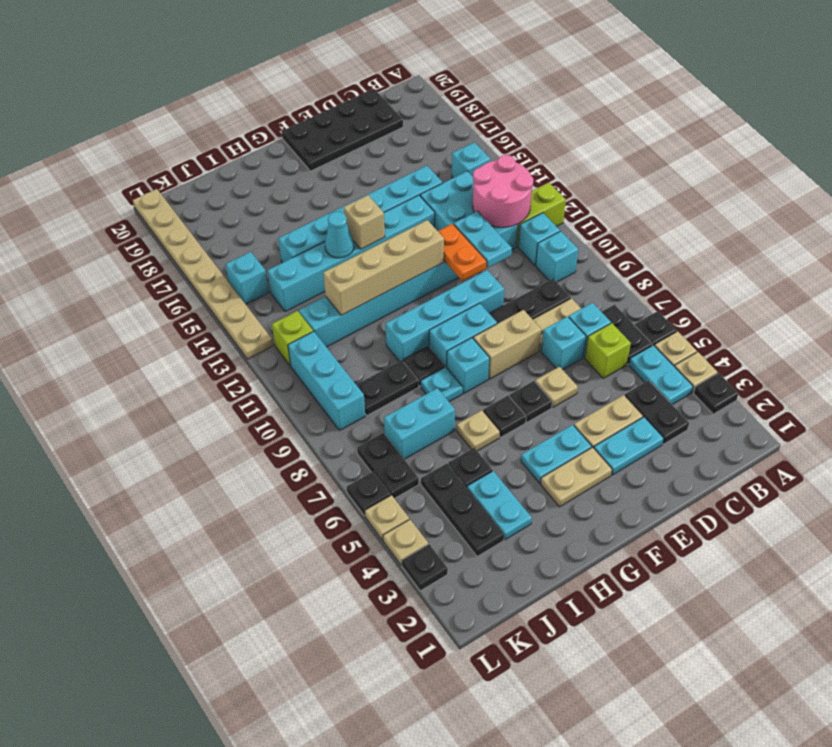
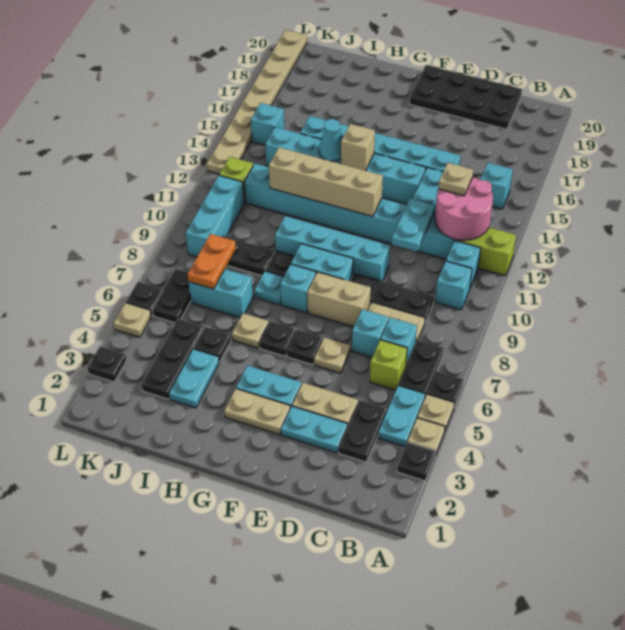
orange plate E11:E12 level 2 -> orange plate J7:J8 level 2
tan plate L4 level 1 -> tan plate C13 level 3

